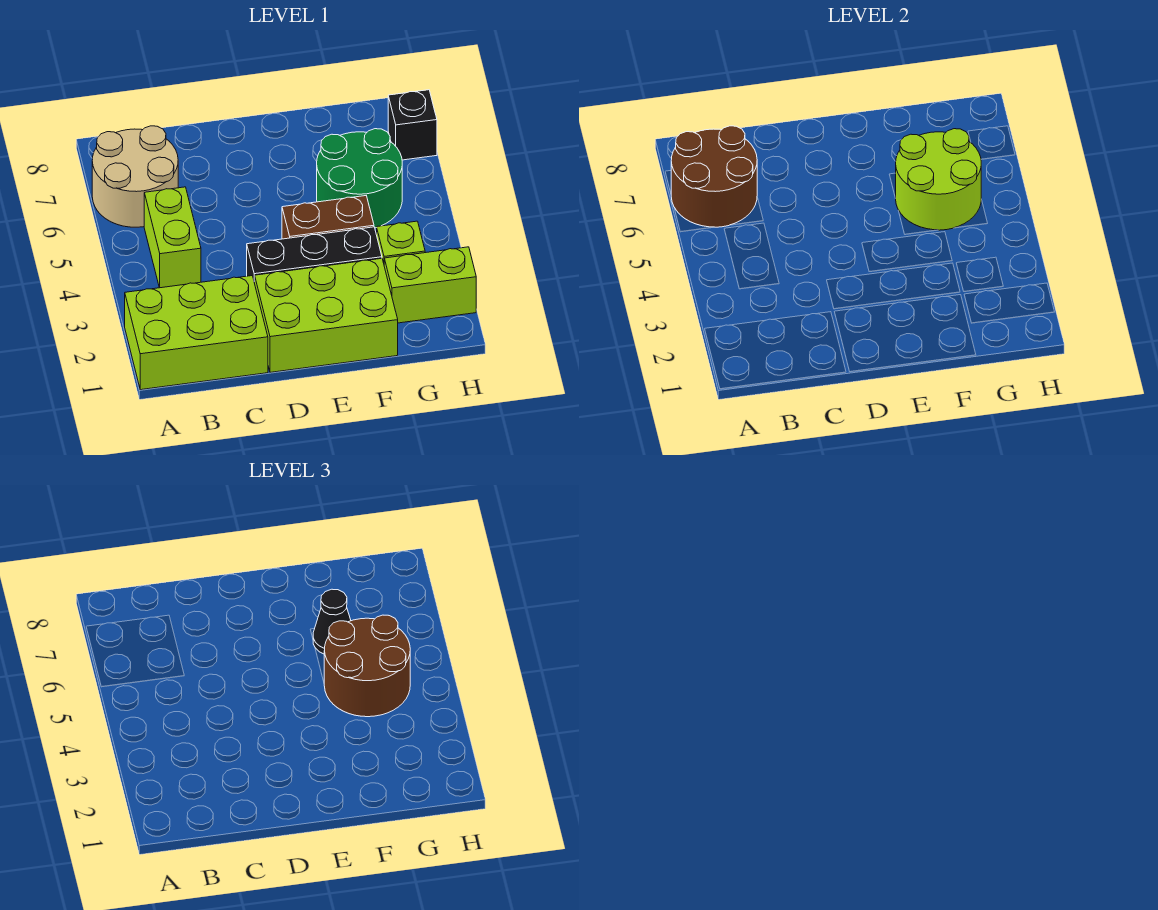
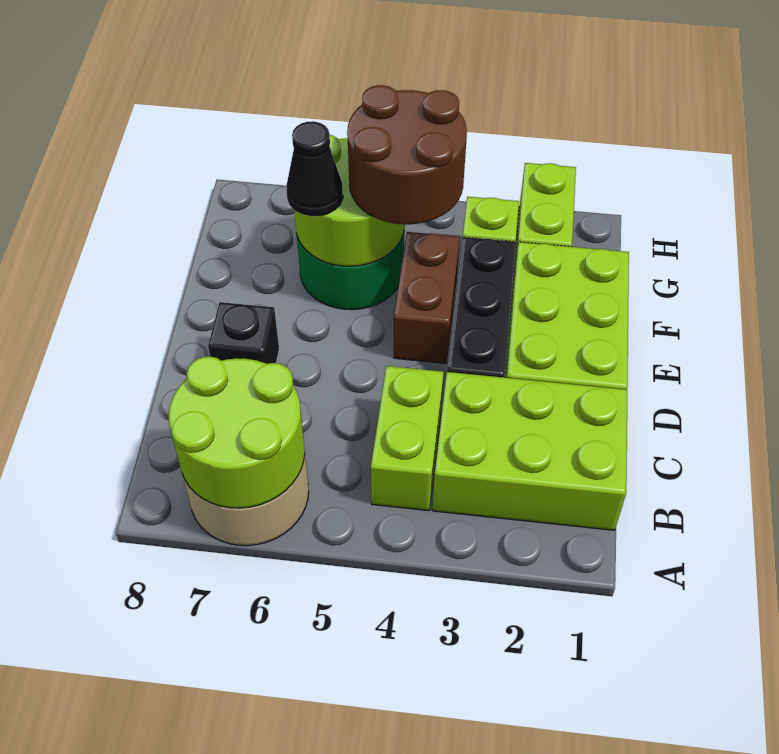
lime brick A1:C2 level 1 -> lime brick B1:C3 level 1
brown round brick A6:B7 level 2 -> lime round brick A6:B7 level 2
lime brick B4:B5 level 1 -> lime brick B4:C4 level 1
black brick H7 level 1 -> black brick D7 level 1

